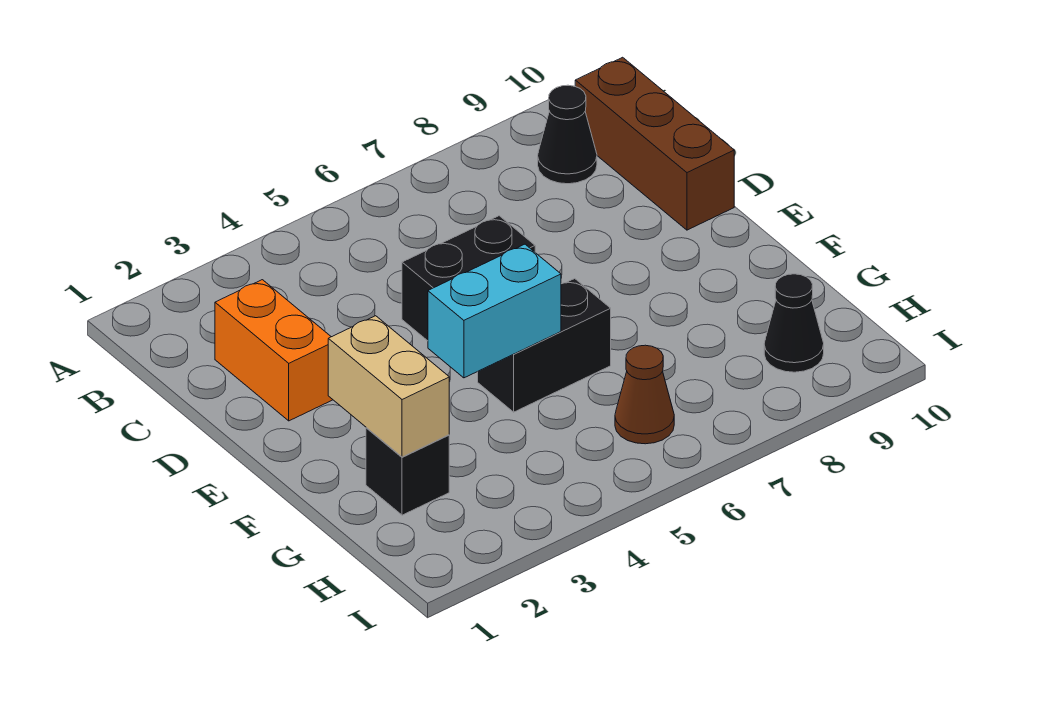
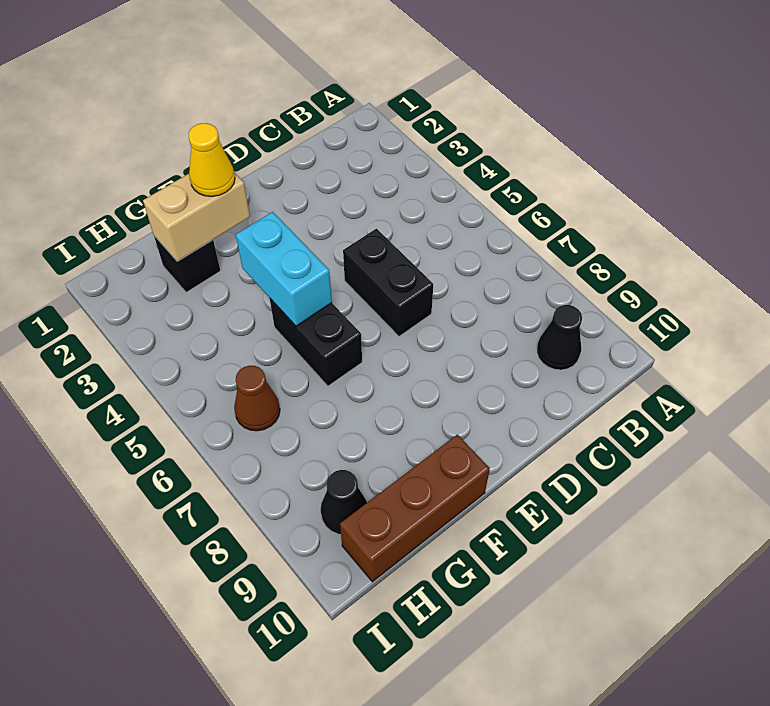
brown brick B10:D10 level 1 -> brown brick F10:H10 level 1
orange brick C2:D2 level 1 -> none
none -> yellow cone F2 level 3

